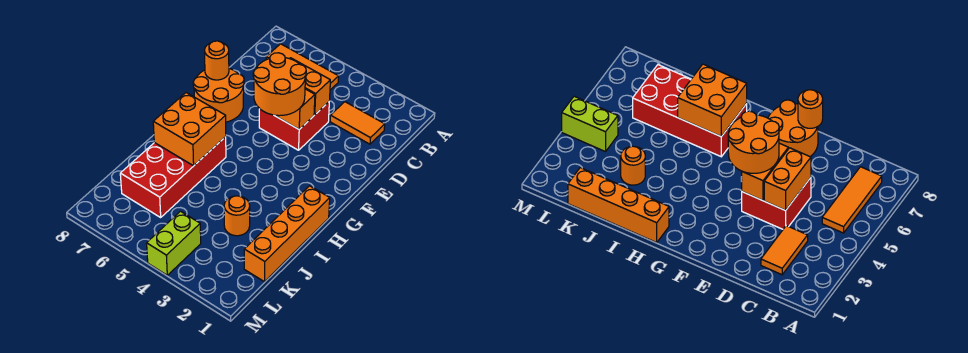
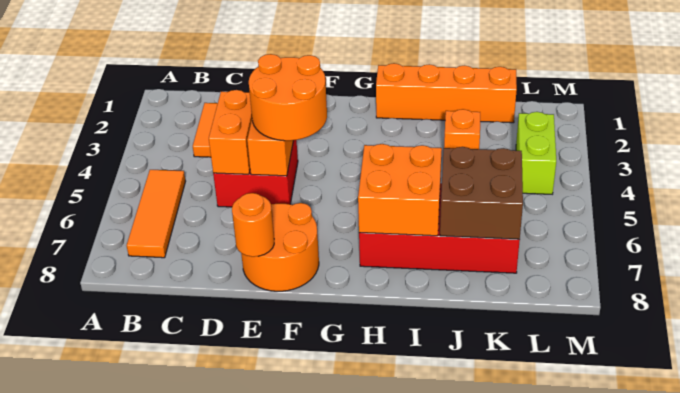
orange round brick J3 level 1 -> orange brick J3 level 1
none -> brown brick J6:K7 level 2
lime brick L4:M4 level 1 -> lime brick L3:L4 level 1

